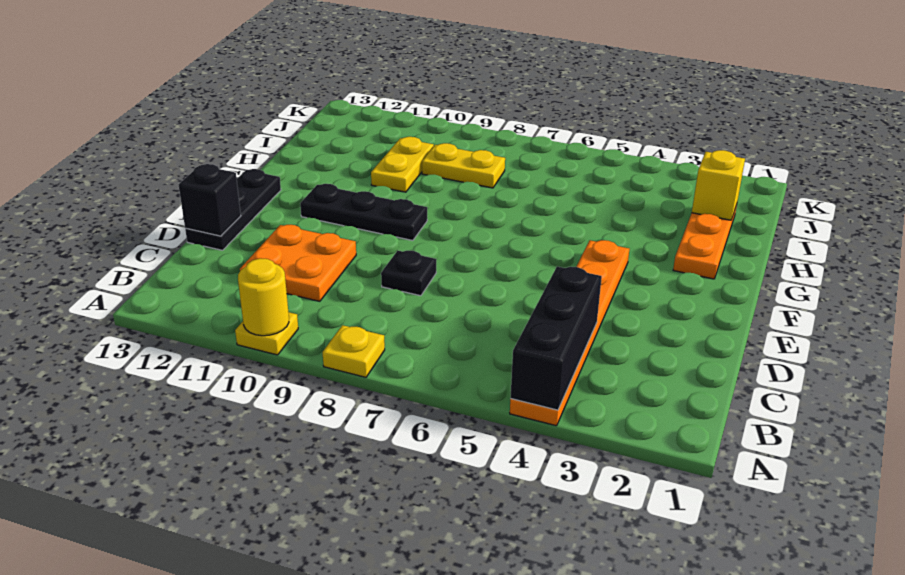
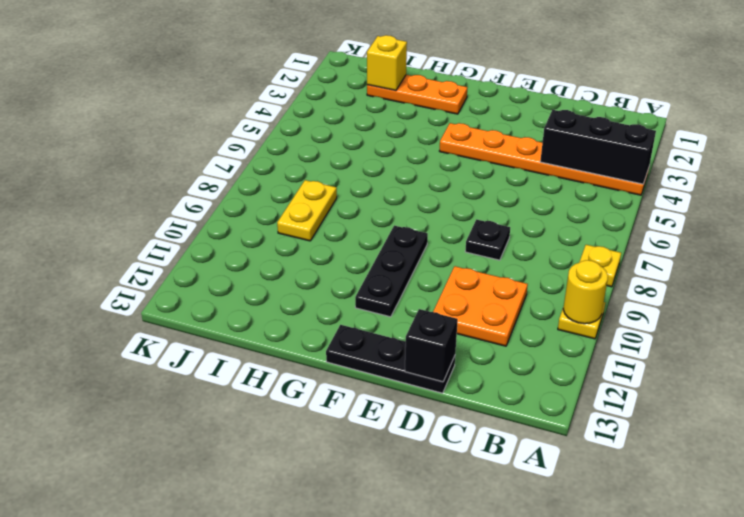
yellow plate H10:I10 level 1 -> none

